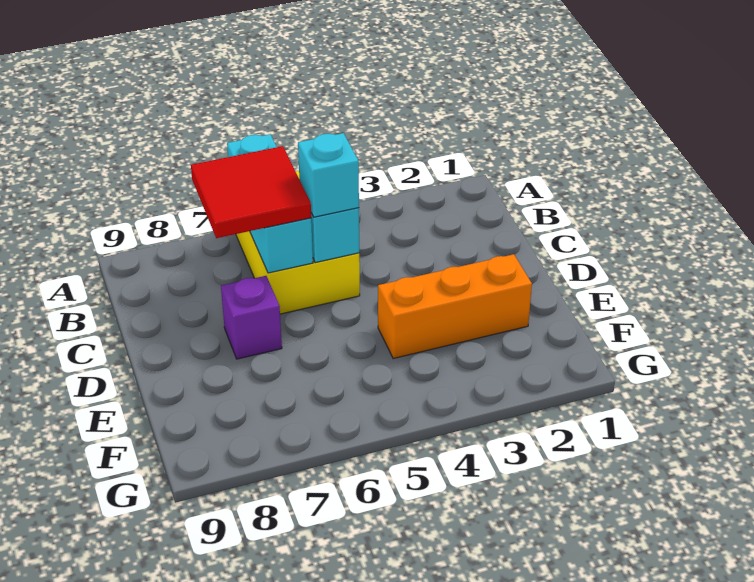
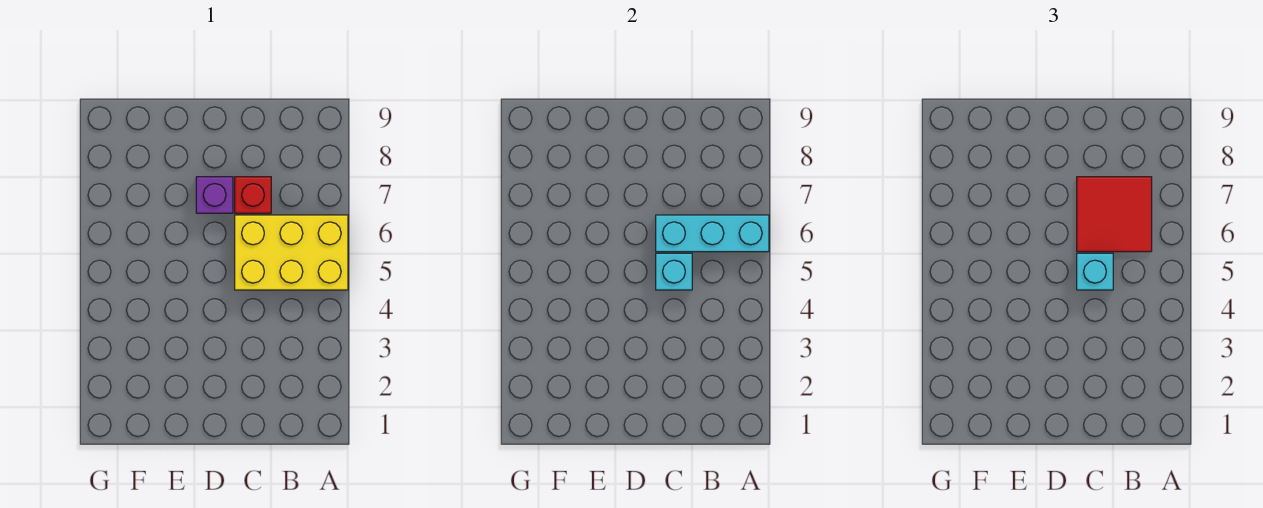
none -> red brick C7 level 1
orange brick E2:E4 level 1 -> none

